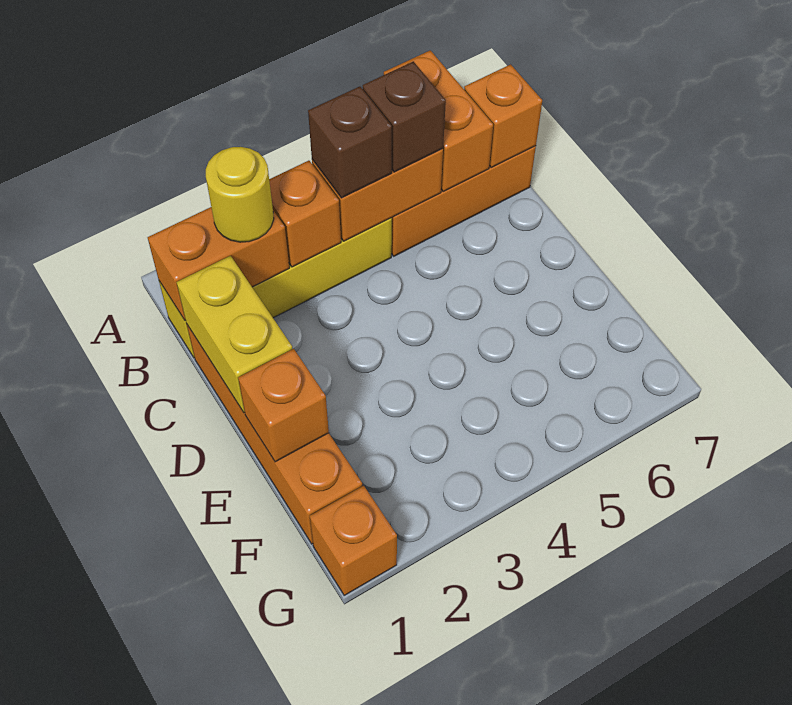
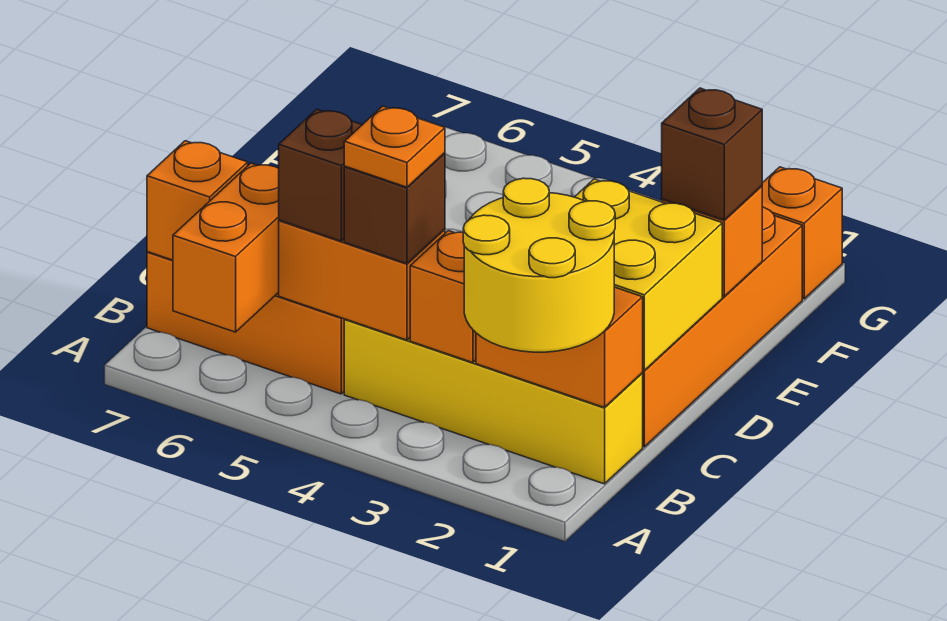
yellow round brick B2 level 3 -> yellow round brick A1:B2 level 3
none -> orange plate B4 level 4
yellow brick C1:D1 level 2 -> yellow brick C1:D2 level 2
none -> brown brick E1 level 3

